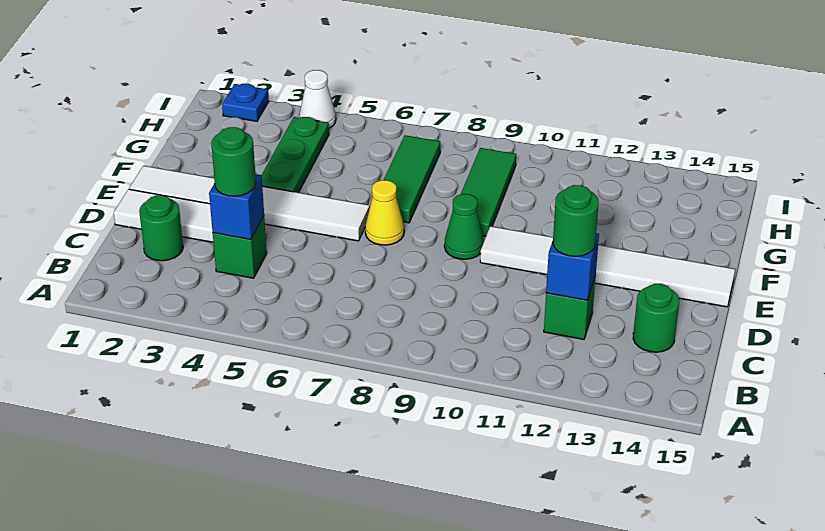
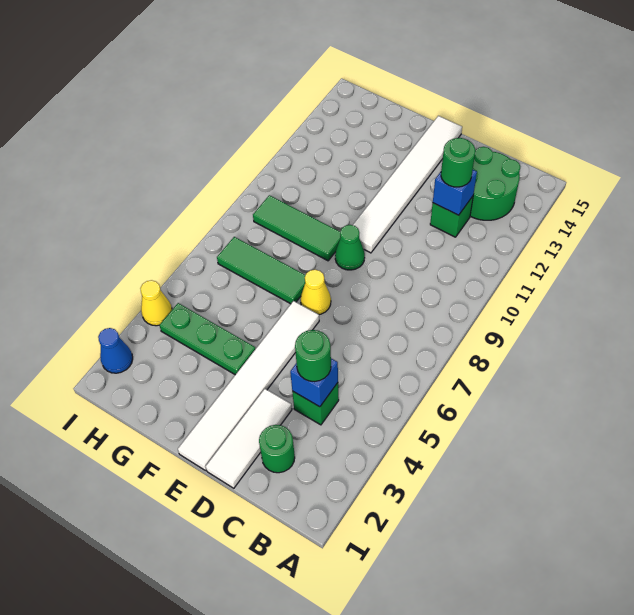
green round brick C14 level 1 -> green round brick B13:C14 level 1
blue plate I2 level 1 -> blue cone I2 level 1
white cone I4 level 1 -> yellow cone I4 level 1

